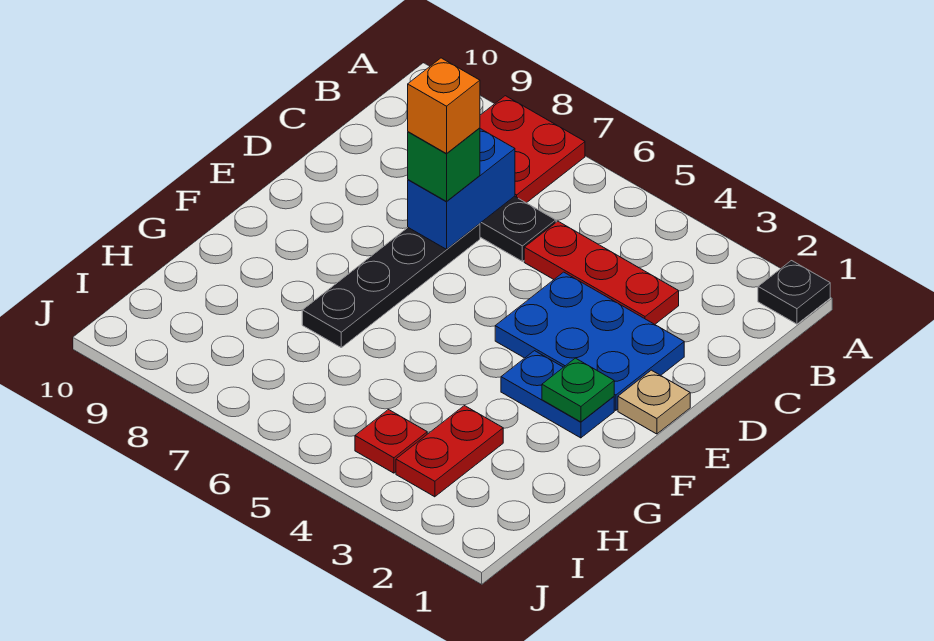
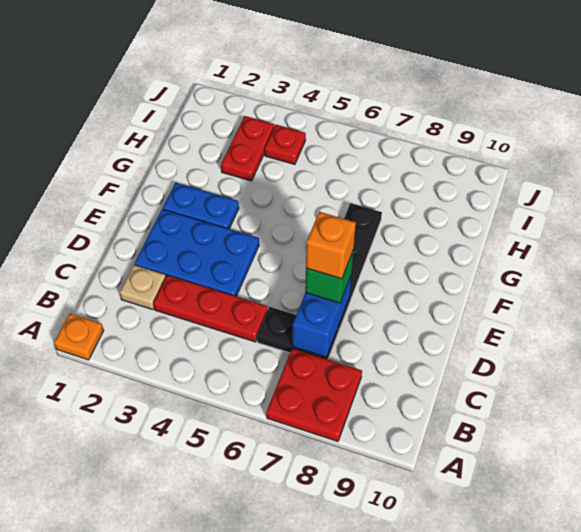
black plate A1 level 1 -> orange plate A1 level 1
tan plate E1 level 1 -> tan plate C2 level 1
green plate F2 level 2 -> none

